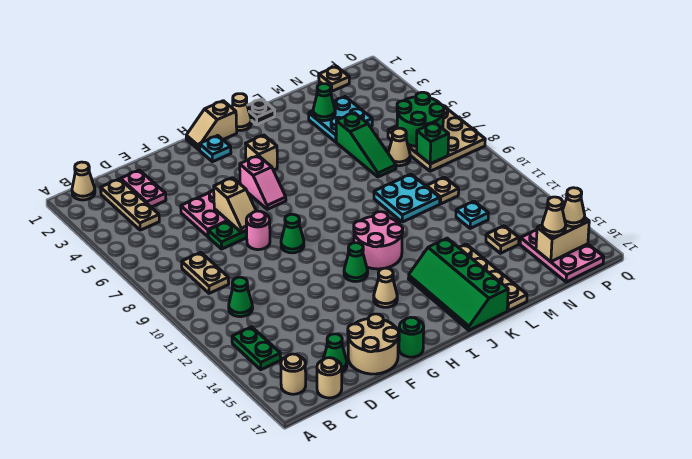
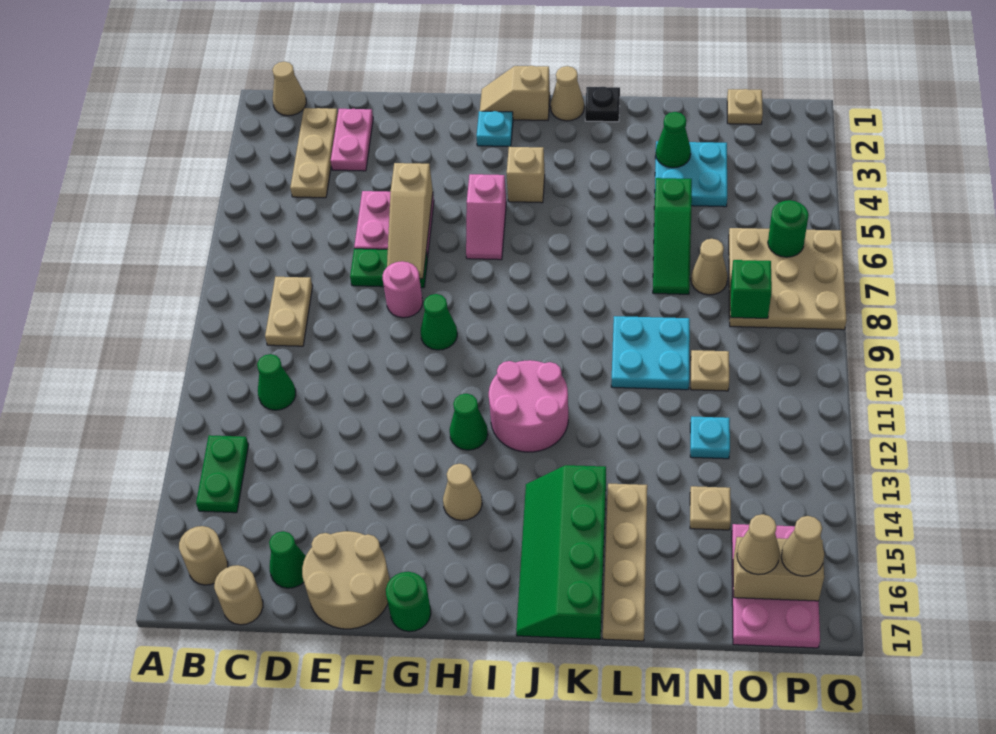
tan slope F6:F7 level 2 top 6 -> tan slope F5:F7 level 2 top 5
green round brick O6:P7 level 2 -> green round brick P6 level 2

